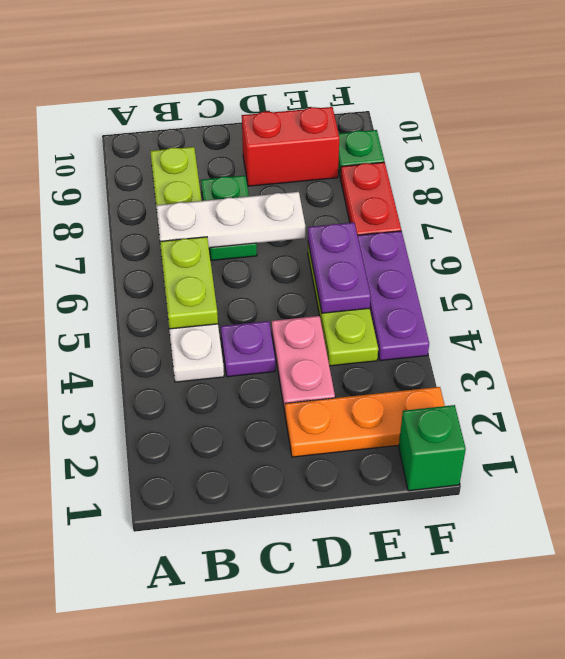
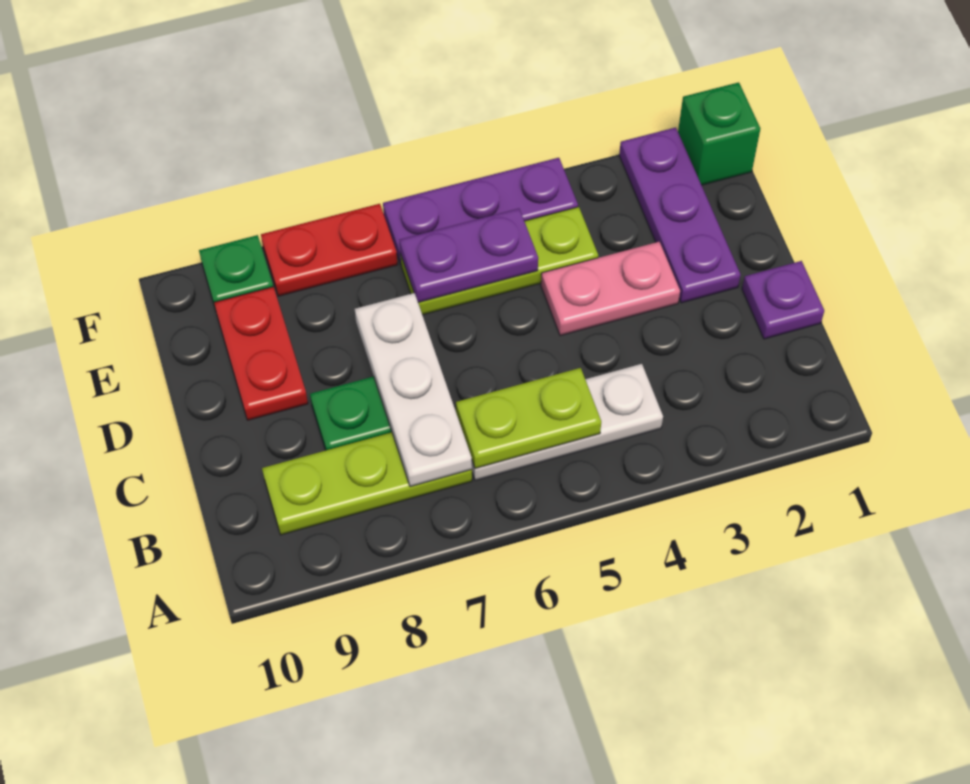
purple plate C4 level 1 -> purple plate C1 level 1
orange plate D2:F2 level 1 -> purple plate D2:F2 level 1
red brick D9:E9 level 1 -> red plate D9:E9 level 1

